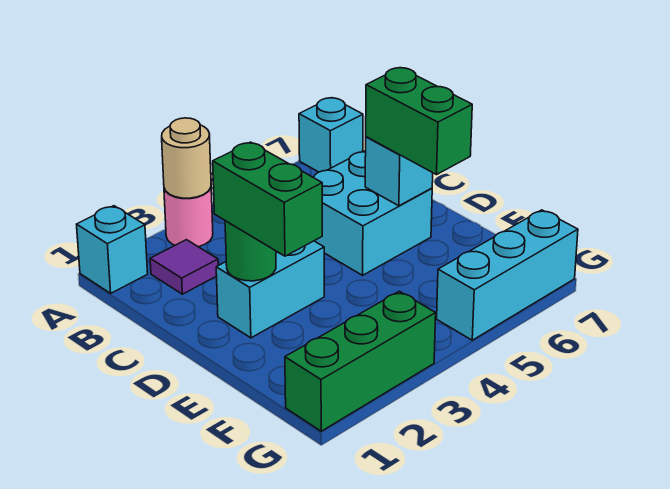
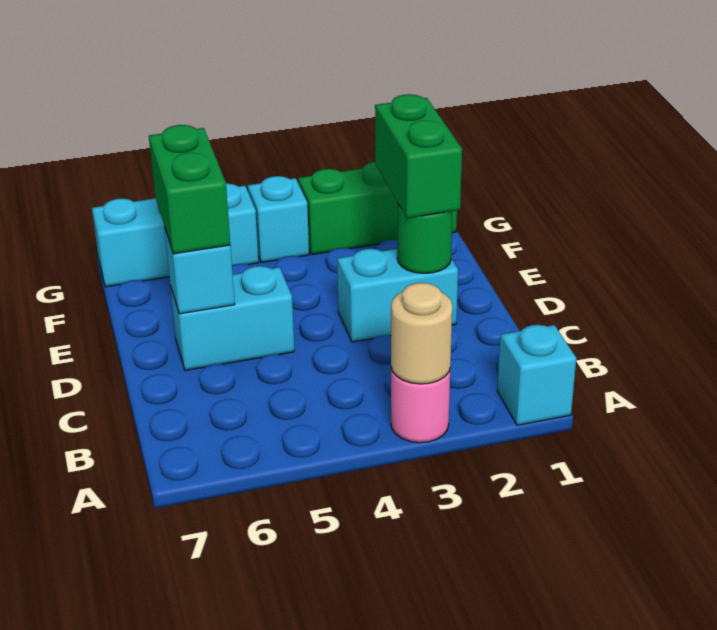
cyan brick A7 level 1 -> cyan brick G4 level 1
purple tile B2 level 1 -> none
cyan brick C5:D6 level 1 -> cyan brick D5:D6 level 1

